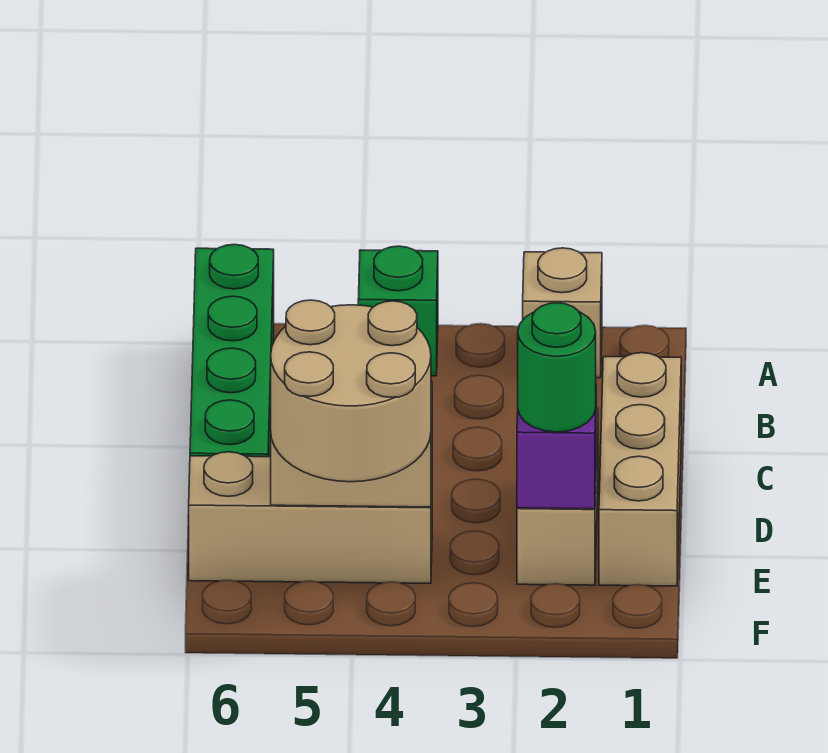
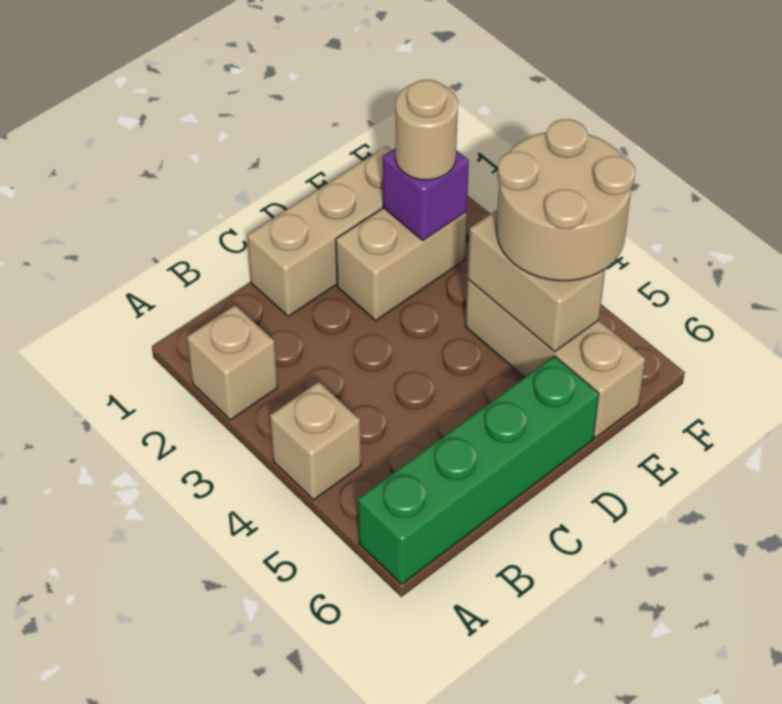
green brick A4 level 1 -> tan brick A4 level 1
green round brick E2 level 3 -> tan round brick E2 level 3

